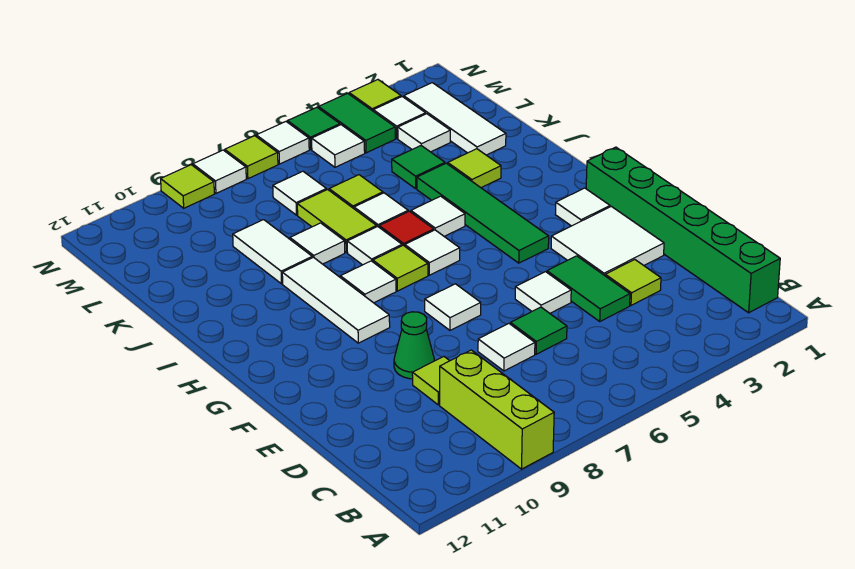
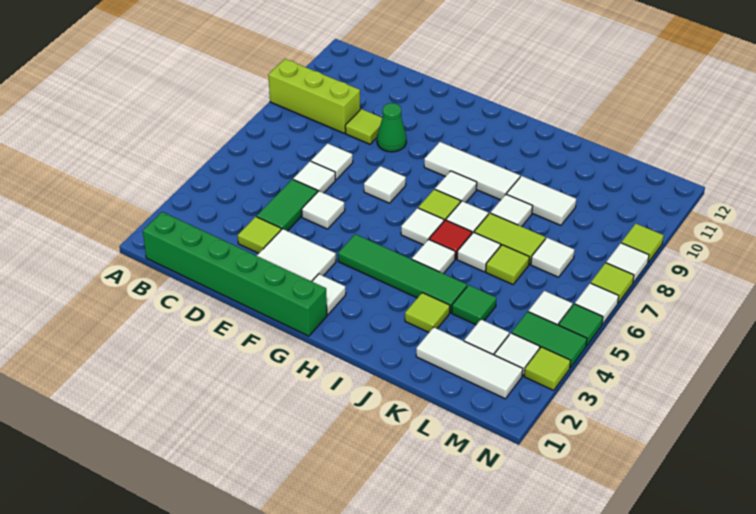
green tile D4:E4 level 1 -> green tile D4:D5 level 1
green tile D6 level 1 -> white tile D6 level 1

